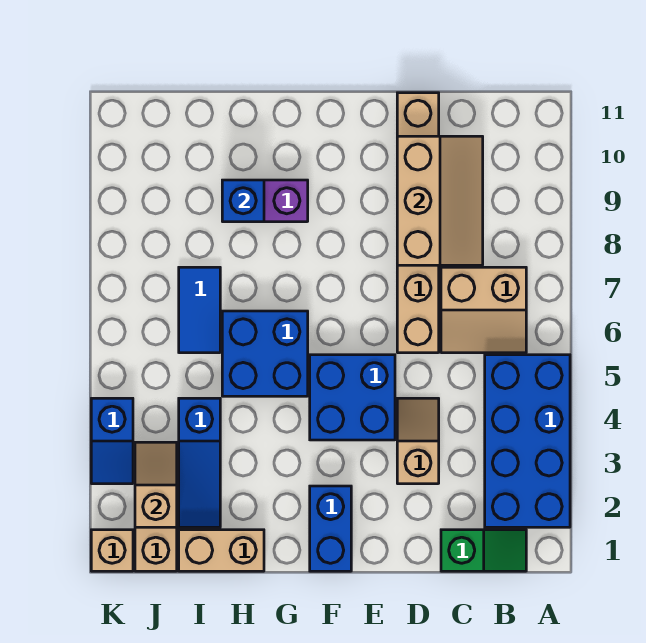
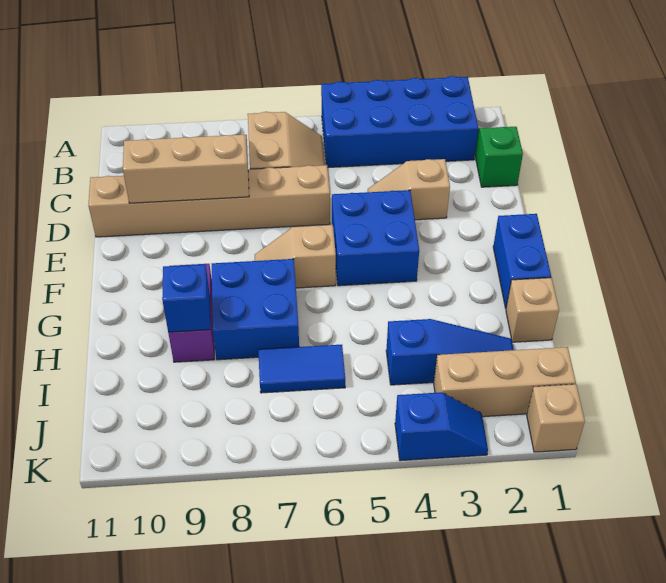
blue brick F1:F2 level 1 -> blue brick F1:G1 level 1
blue brick G5:H6 level 1 -> blue brick G7:H8 level 1
tan brick H1:I1 level 1 -> tan brick H1 level 1
tan slope J2:J3 level 2 top 2 -> tan slope F6:F7 level 1 top 6

